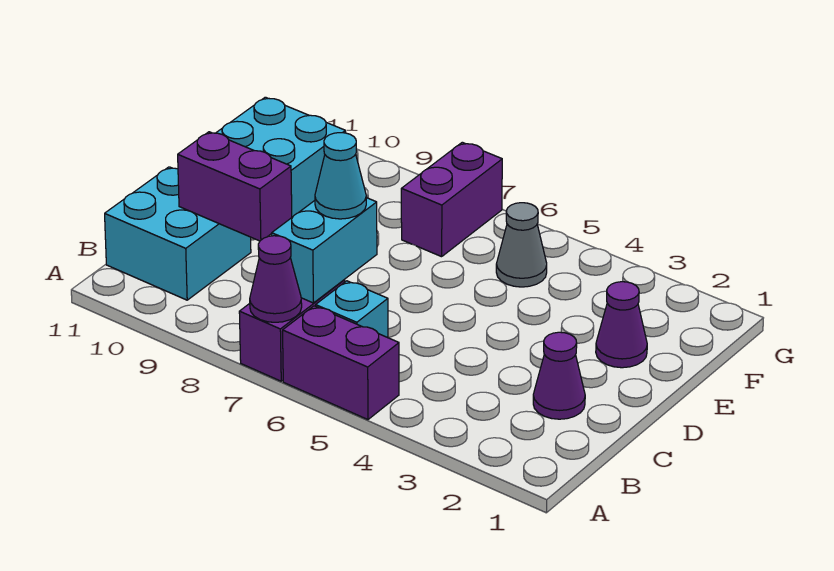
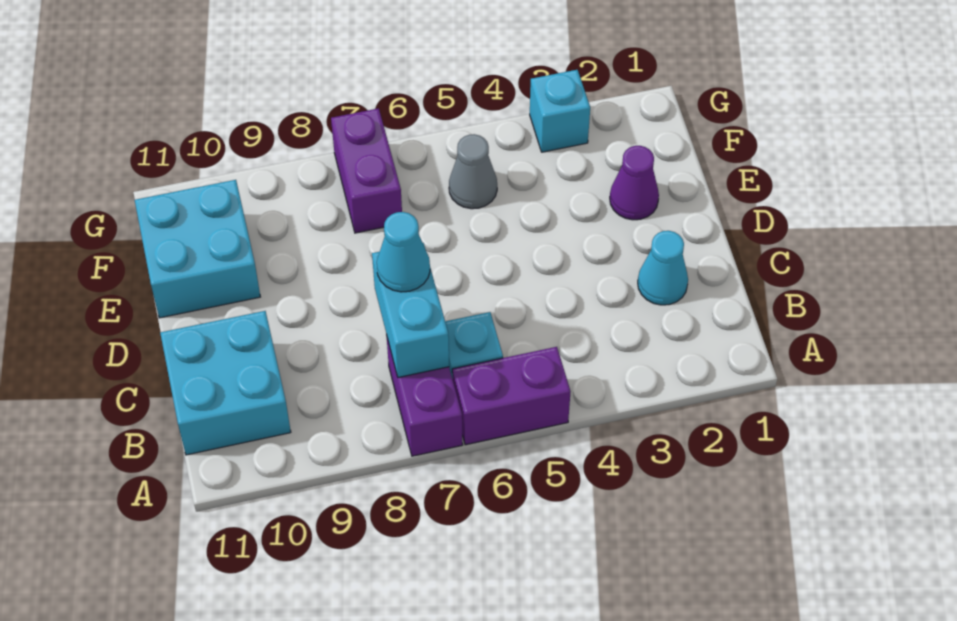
purple cone A7 level 2 -> none
purple cone C2 level 1 -> cyan cone C2 level 1
purple brick C9:C10 level 2 -> none
none -> cyan brick G3 level 1

